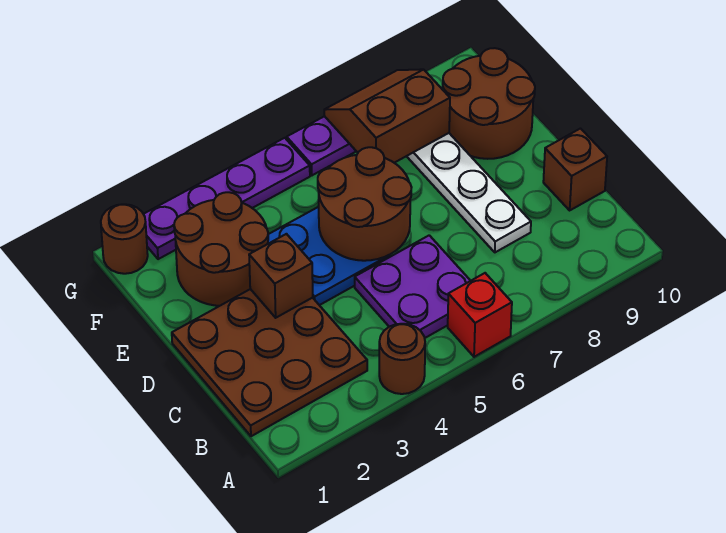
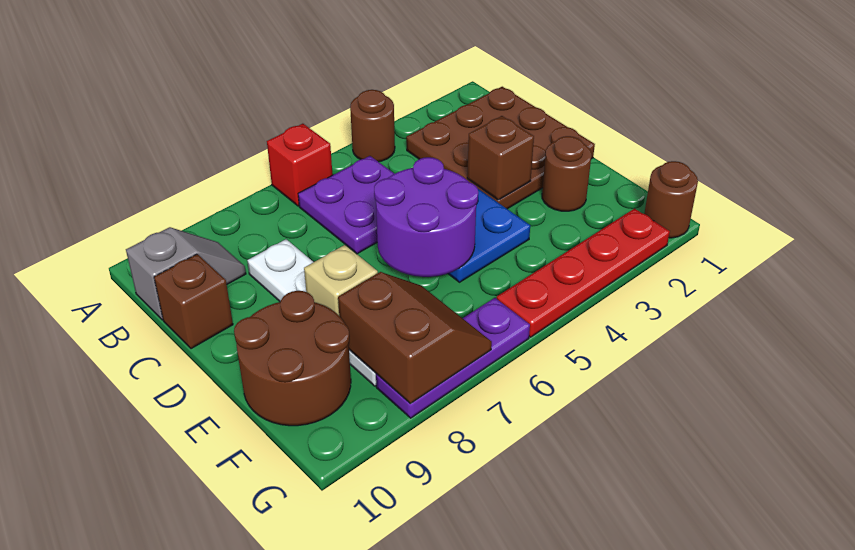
none -> grey slope B9:B10 level 1 top 10
brown round brick D5:E6 level 2 -> purple round brick D5:E6 level 2
brown round brick E2:F3 level 1 -> brown round brick E2 level 1
none -> tan brick E8 level 2
brown slope F7:G8 level 2 top F -> brown slope F7:G8 level 2 top 8
purple plate G2:G5 level 1 -> red plate G2:G5 level 1

